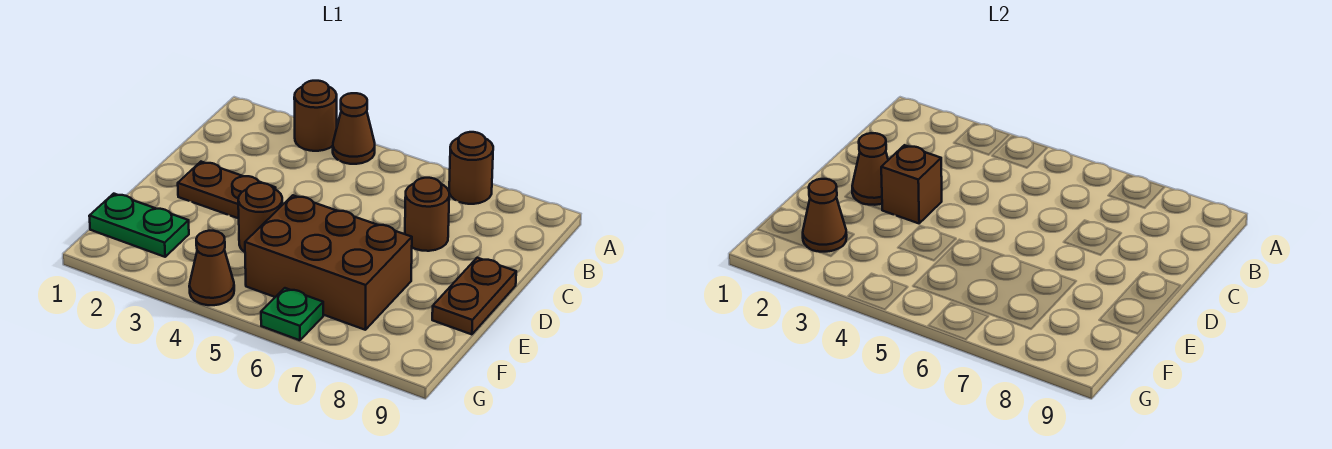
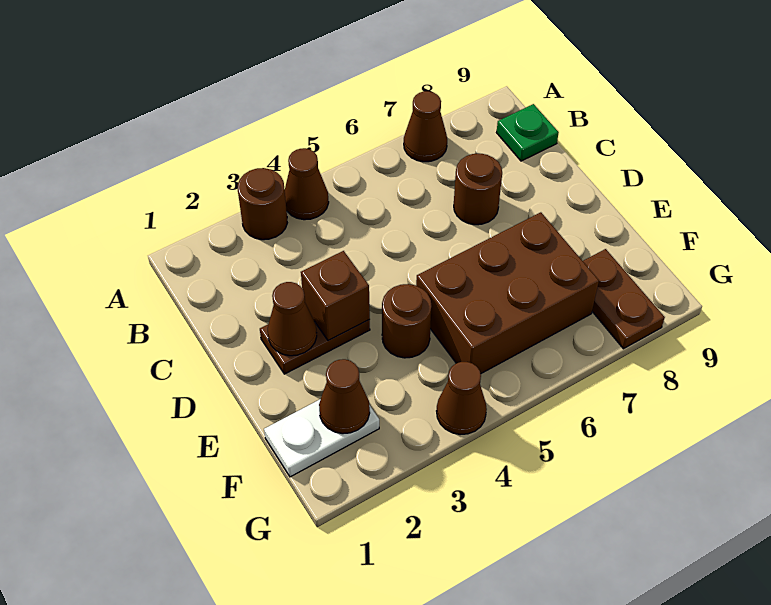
brown round brick A7 level 1 -> brown cone A7 level 1
brown plate D9:E9 level 1 -> brown plate F8:G8 level 1
green plate F1:F2 level 1 -> white plate F1:F2 level 1
green plate G6 level 1 -> green plate B9 level 1

